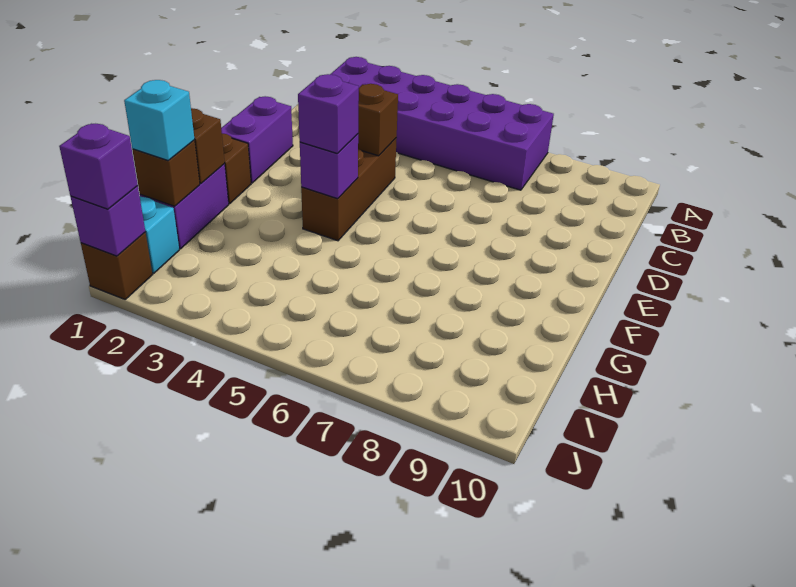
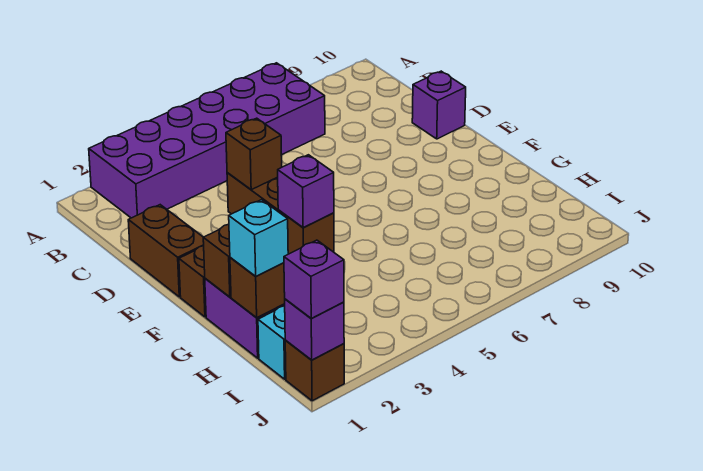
purple brick D1:E1 level 1 -> brown brick D1:E1 level 1
purple brick F4 level 3 -> purple brick D10 level 1

